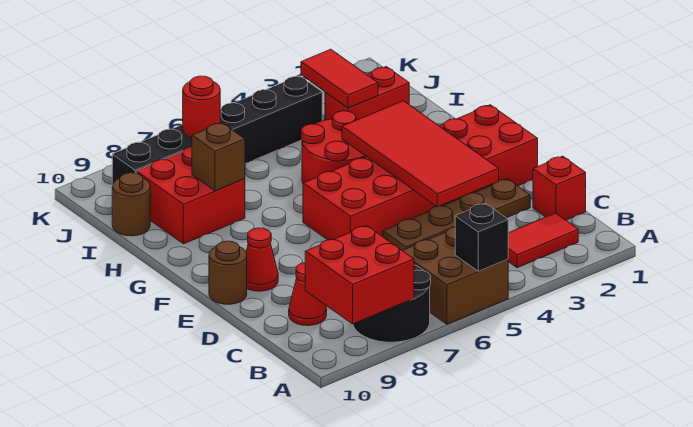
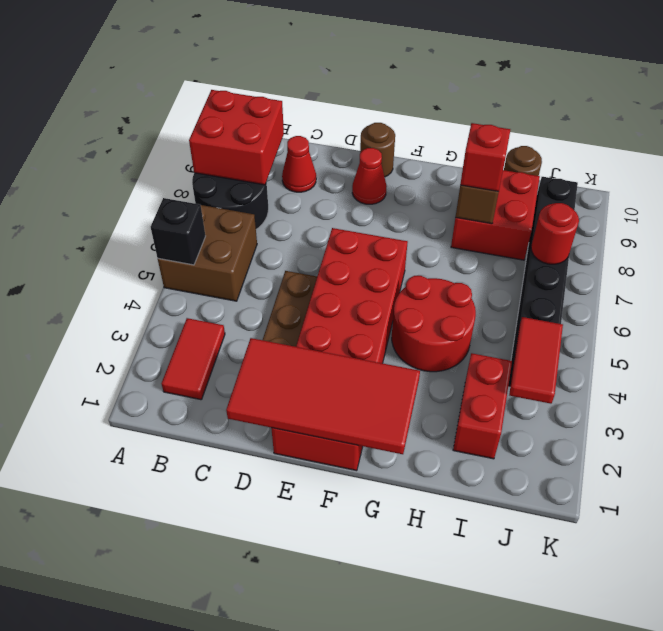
red brick C1 level 1 -> red brick H8 level 3
red tile D3:G4 level 2 -> red tile D1:G2 level 2
red tile I3:J3 level 2 -> red tile J3:J4 level 2

